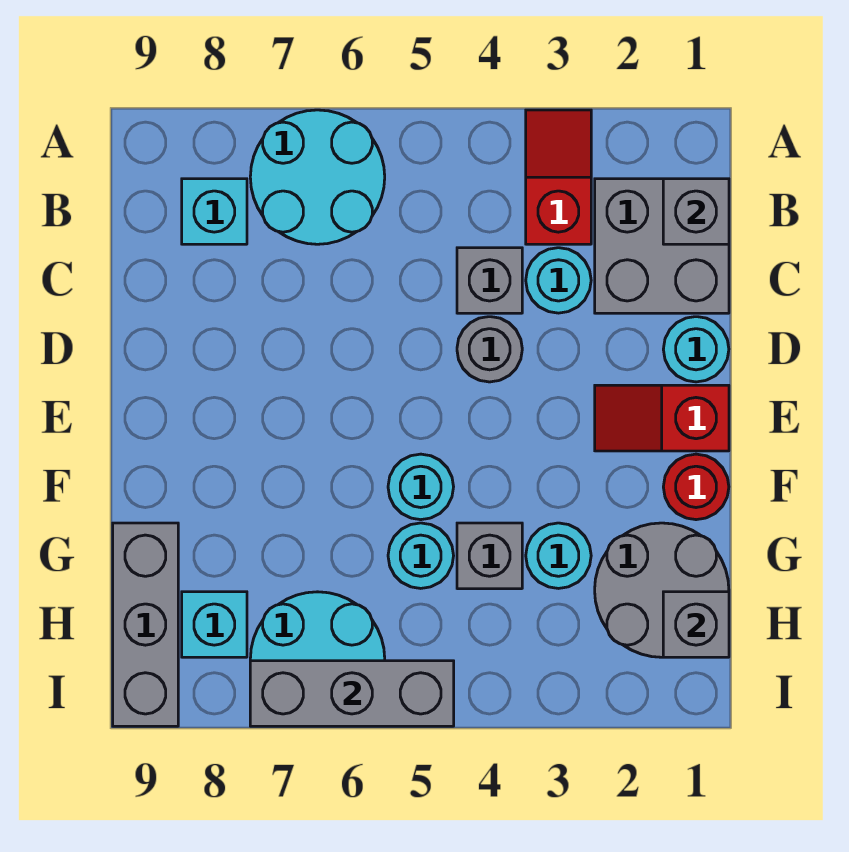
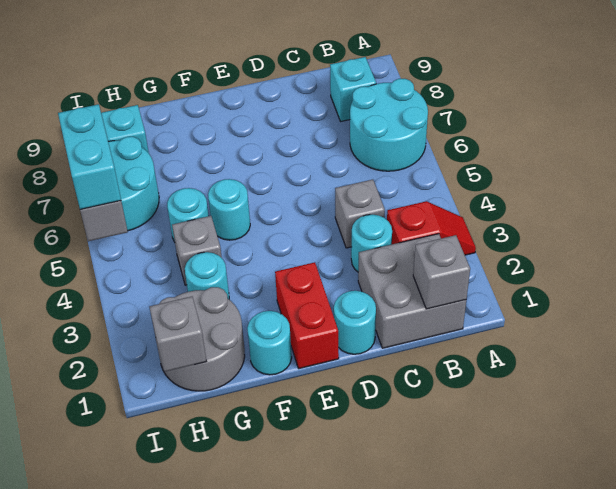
grey round brick D4 level 1 -> none
red slope E1:E2 level 1 top 1 -> red brick E1:E2 level 1
red round brick F1 level 1 -> cyan round brick F1 level 1
grey brick G9:I9 level 1 -> none
none -> cyan brick I5:I6 level 3

